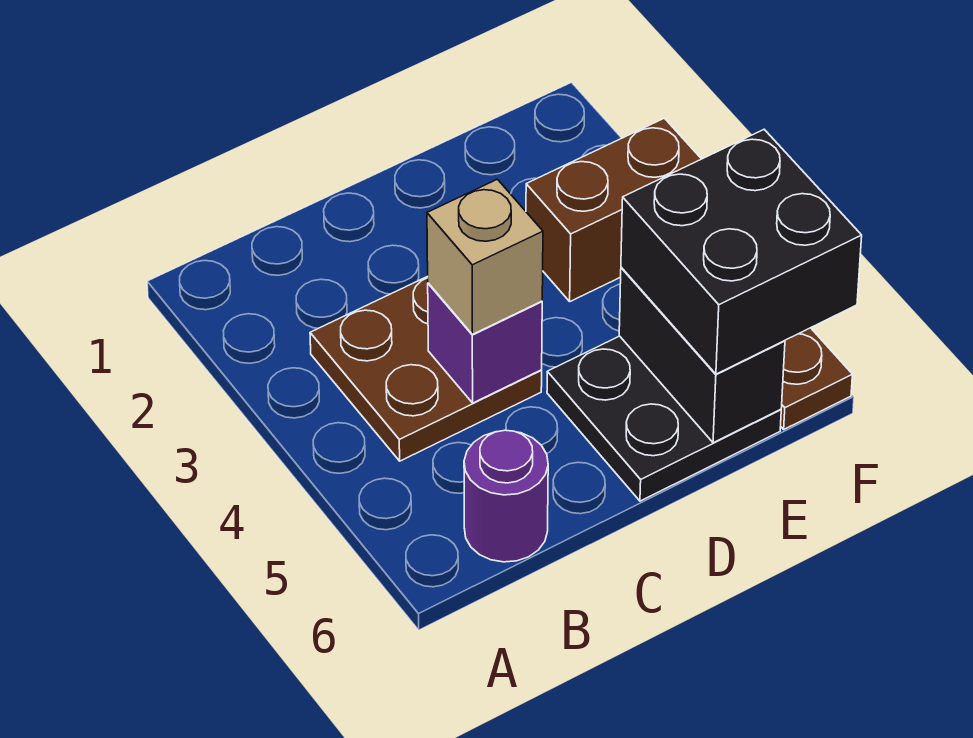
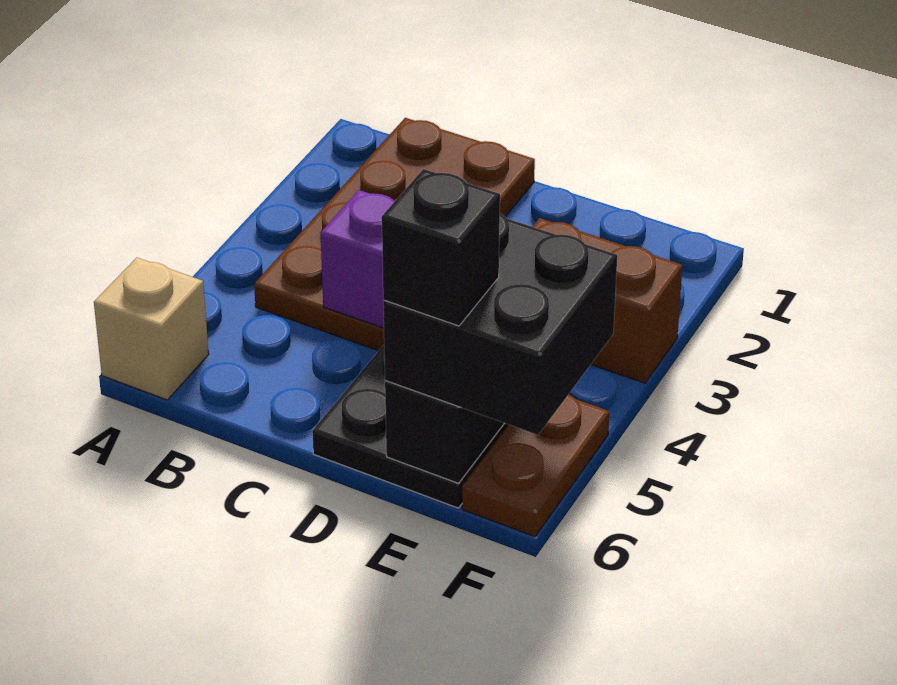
brown plate B3:C4 level 1 -> brown plate B1:C4 level 1
purple round brick B6 level 1 -> none
tan brick C4 level 3 -> tan brick A6 level 1
none -> black brick E6 level 4

